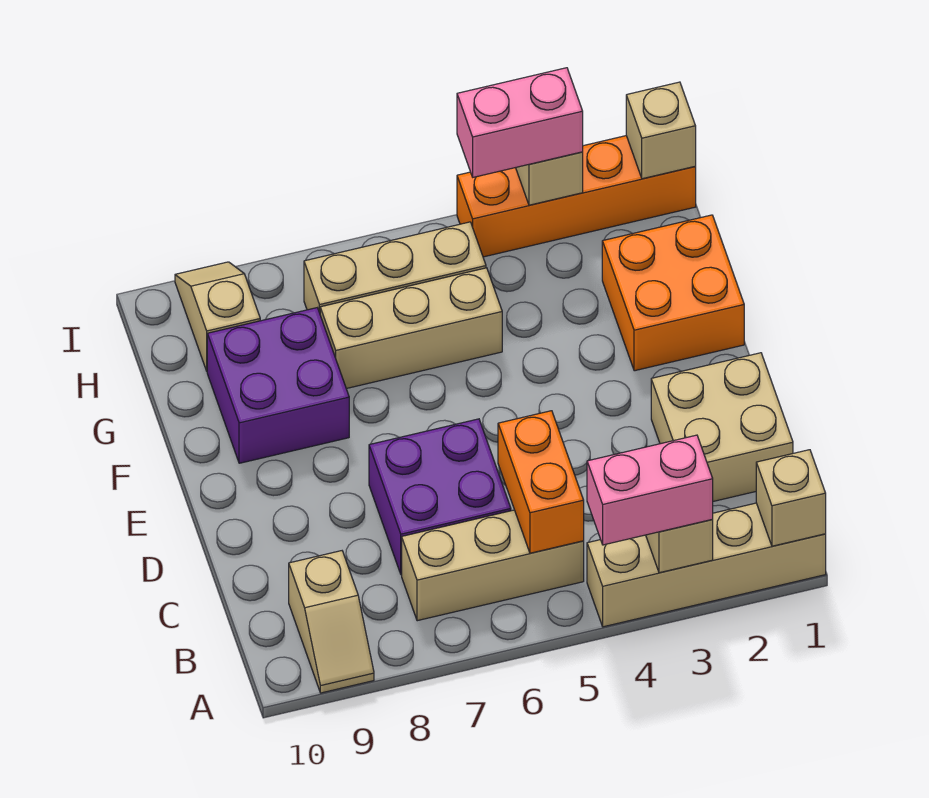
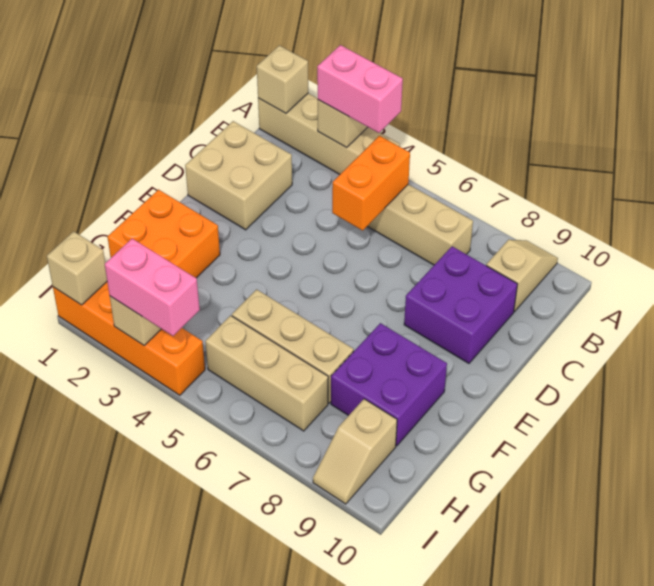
purple brick C6:D7 level 1 -> purple brick C8:D9 level 1

